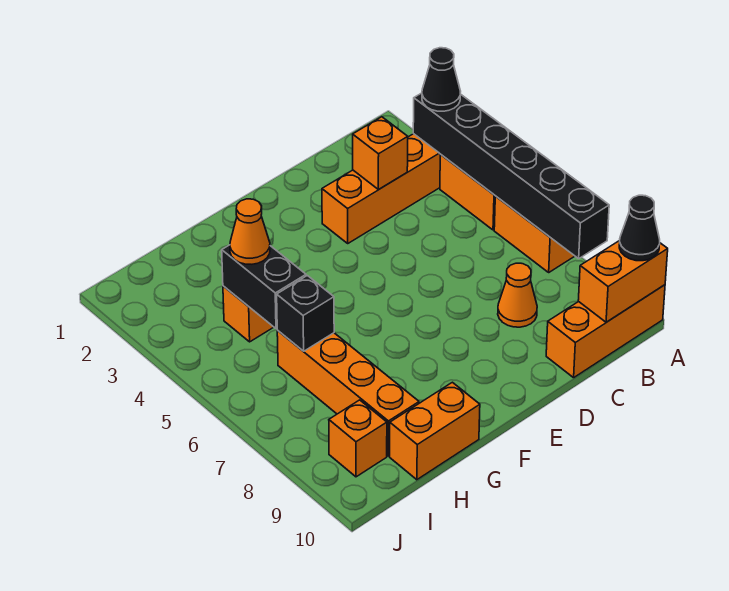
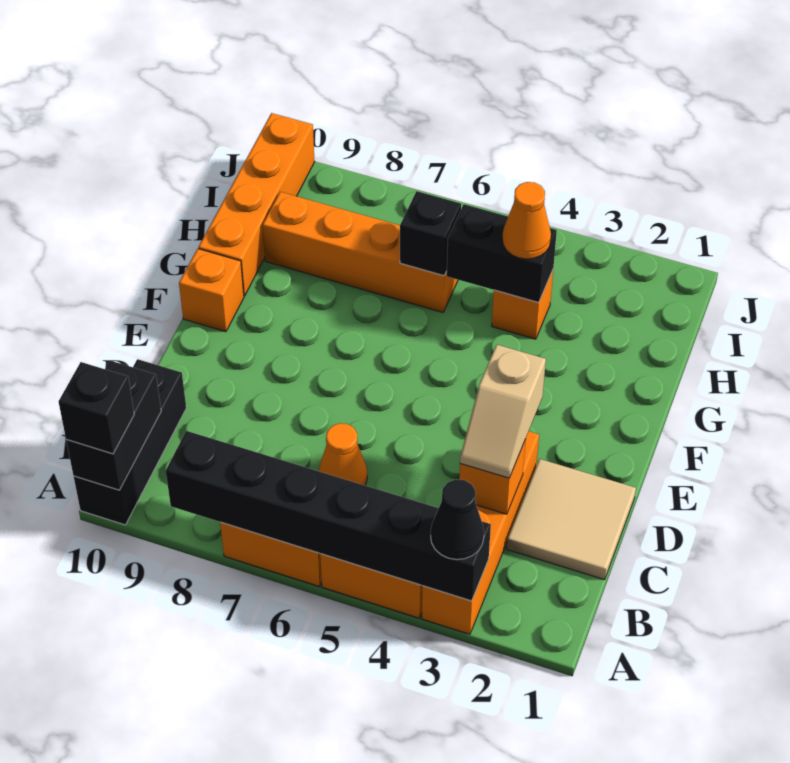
orange brick A10:C10 level 1 -> black brick A10:C10 level 1
orange brick A10:B10 level 2 -> black brick A10:B10 level 2
black cone A10 level 3 -> black brick A10 level 3
none -> tan tile C1:D2 level 1
none -> tan slope C3:D3 level 3 top D
orange cone C8 level 1 -> orange cone C6 level 1
orange brick G10:H10 level 1 -> orange brick G10:J10 level 1
orange brick I9 level 1 -> orange brick F10 level 1

